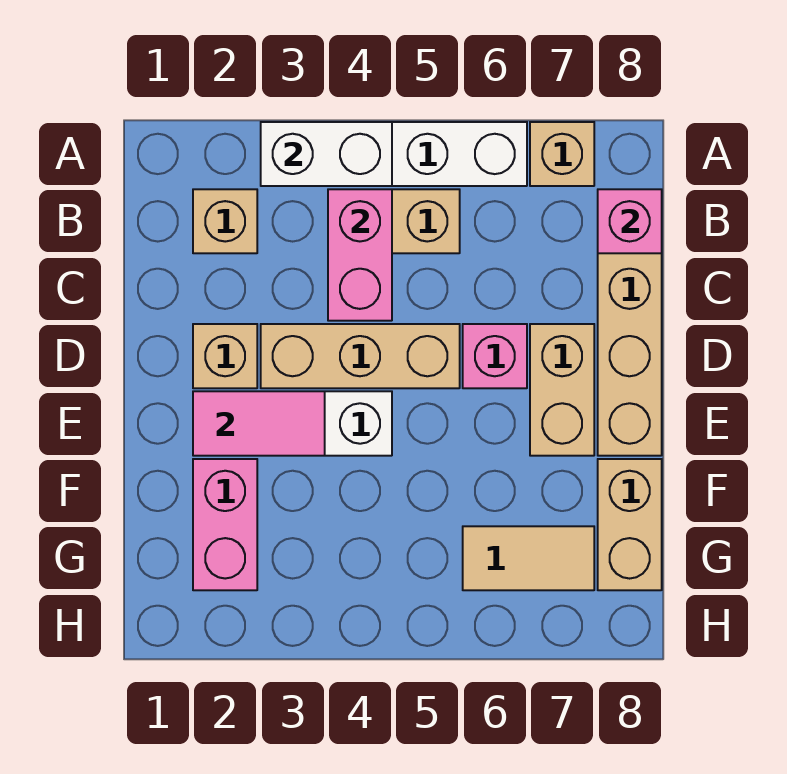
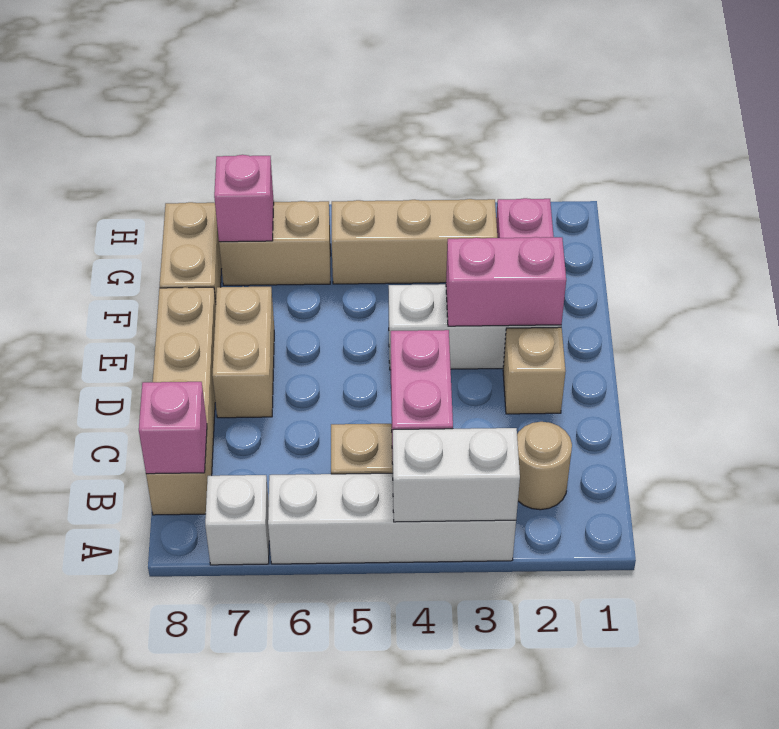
tan brick A7 level 1 -> white brick A7 level 1
tan brick B2 level 1 -> tan round brick B2 level 1
tan brick D3:D5 level 1 -> tan brick G3:G5 level 1
pink brick D6 level 1 -> pink brick G7 level 2
pink tile E2:E3 level 2 -> pink brick E2:E3 level 2
tan tile G6:G7 level 1 -> tan brick G6:G7 level 1

